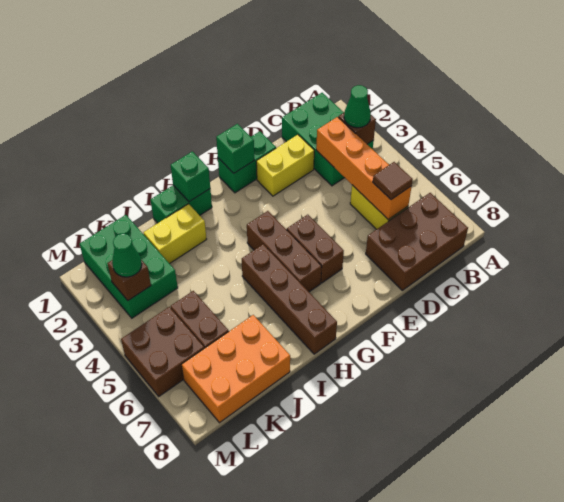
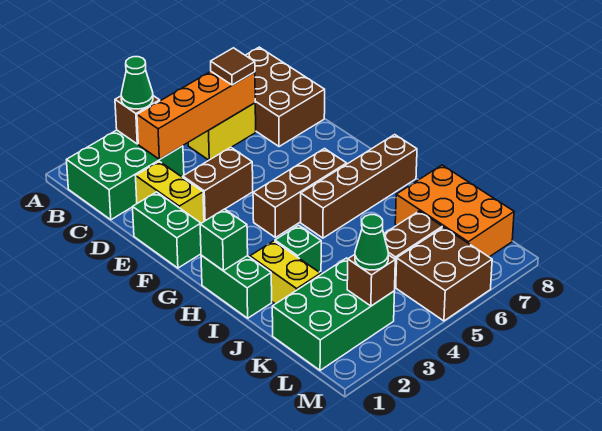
green brick F1 level 2 -> green brick I3 level 1
brown brick F5:F6 level 1 -> brown brick E3:E4 level 1

